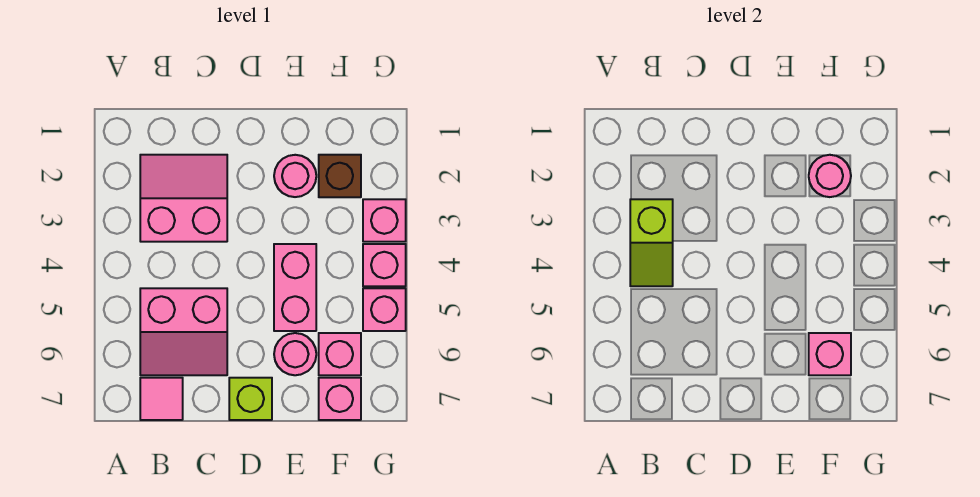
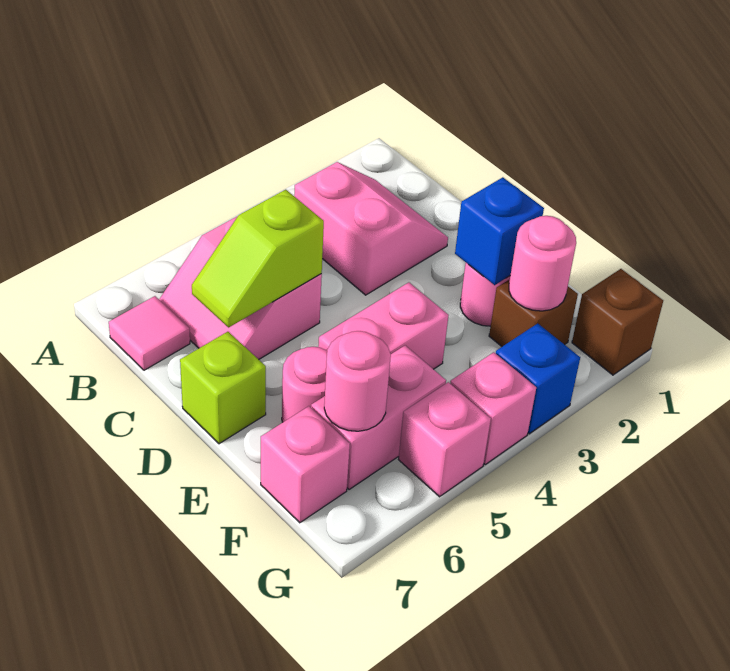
lime slope B3:B4 level 2 top 3 -> lime slope C5:C6 level 2 top 5
none -> blue brick E2 level 2
pink brick F6 level 1 -> pink brick F5:F6 level 1
pink brick F6 level 2 -> pink round brick F6 level 2
none -> brown brick G1 level 1
pink brick G3 level 1 -> blue brick G3 level 1

